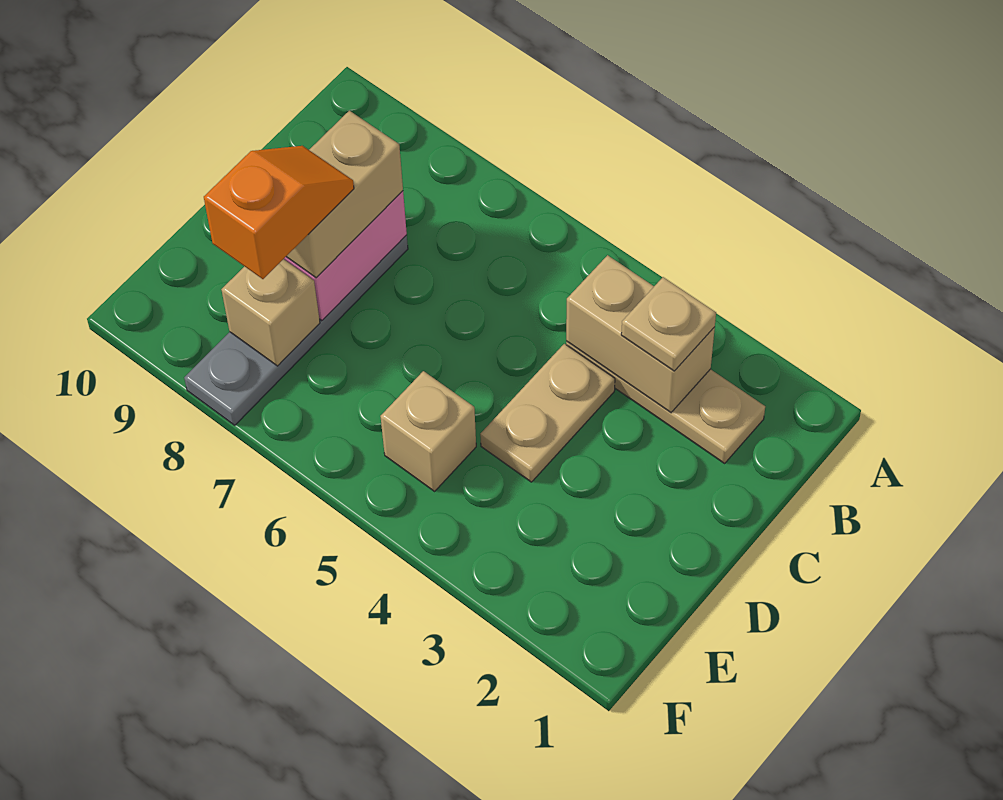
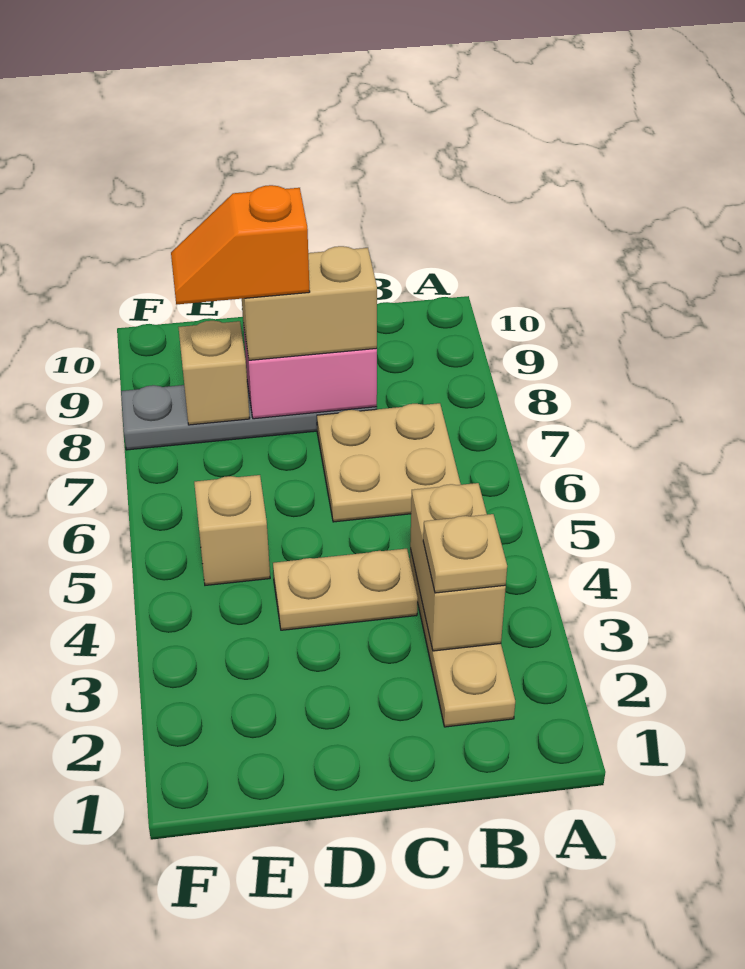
none -> tan plate B6:C7 level 1
orange slope D8:E8 level 4 top E -> orange slope D8:E8 level 4 top D

